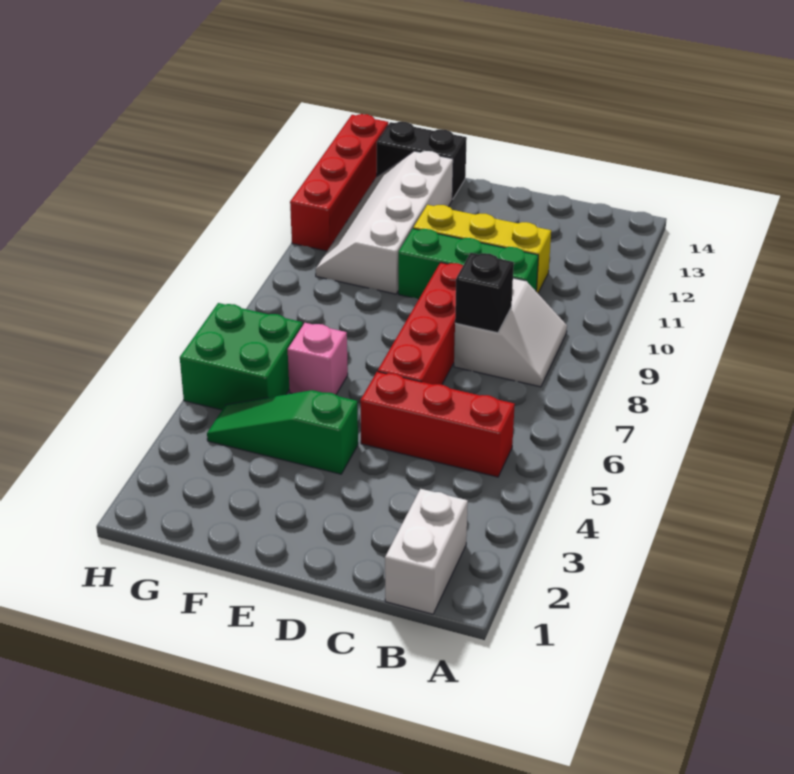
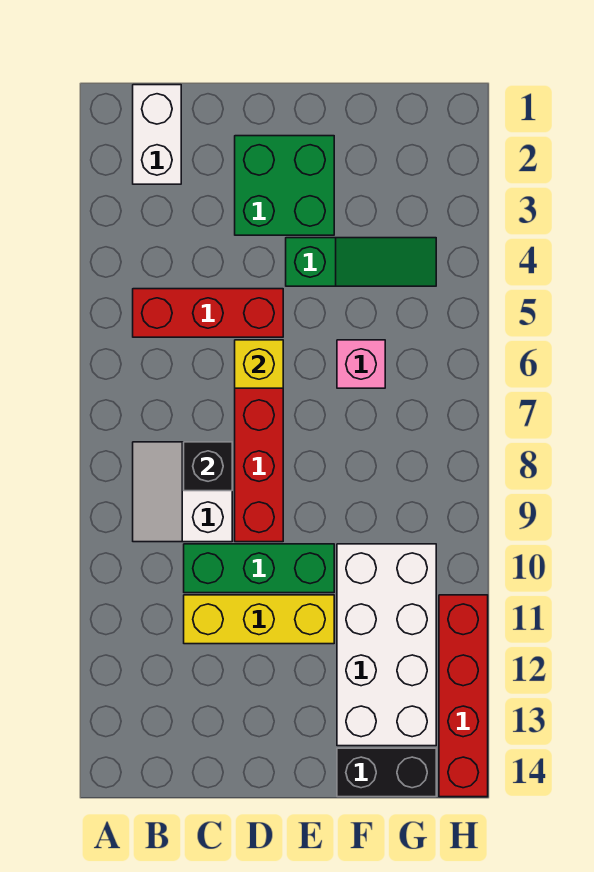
none -> yellow brick D6 level 2
white slope F10:G13 level 1 top F -> white brick F10:G13 level 1
green brick G5:H6 level 1 -> green brick D2:E3 level 1

